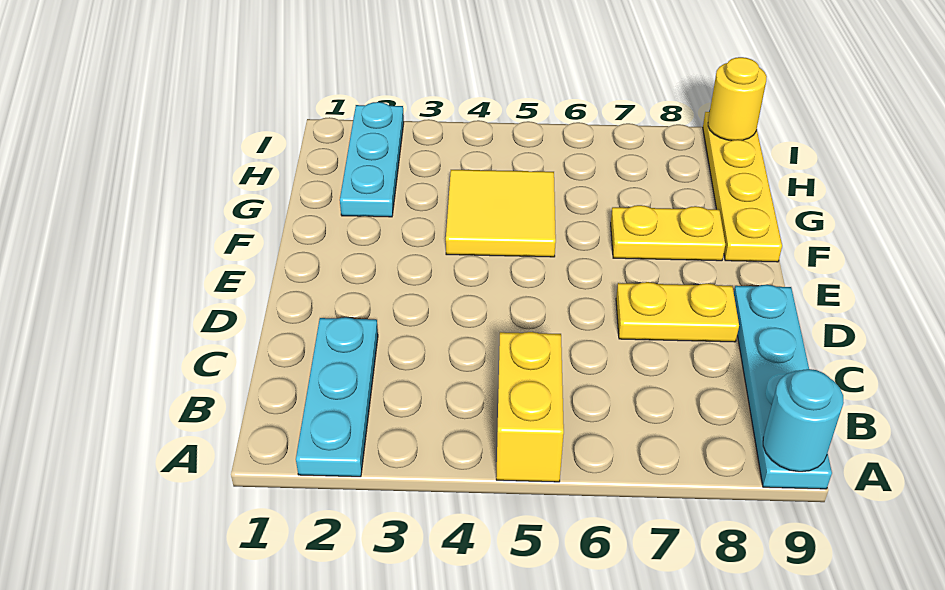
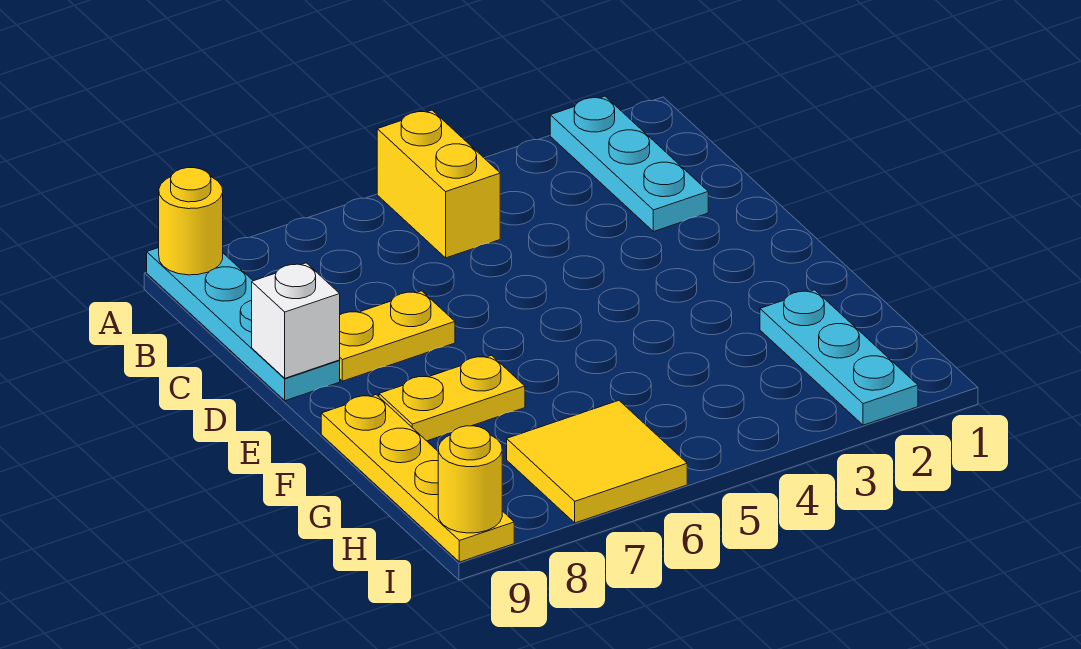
cyan round brick A9 level 2 -> yellow round brick A9 level 2
none -> white brick D9 level 2
yellow tile F4:G5 level 1 -> yellow tile H6:I7 level 1

